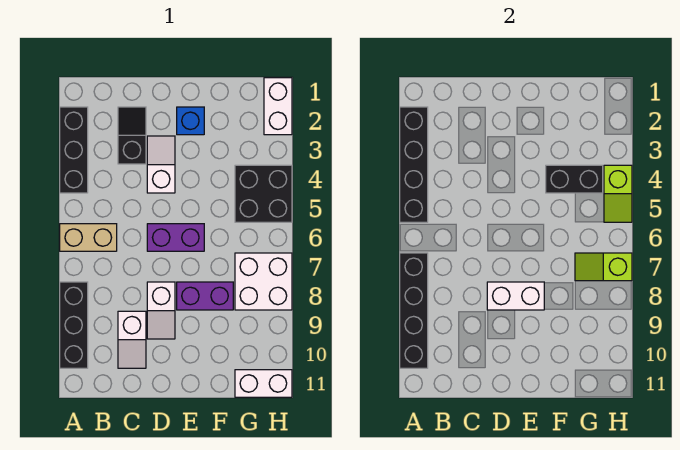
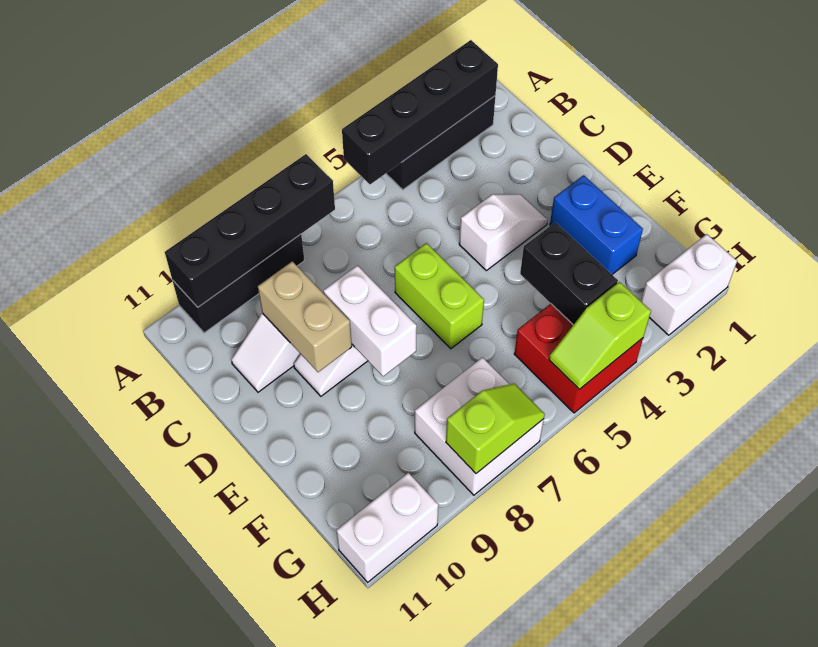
tan brick A6:B6 level 1 -> tan brick C9:D9 level 2
black slope C2:C3 level 1 top 3 -> none
purple brick D6:E6 level 1 -> lime brick D6:E6 level 1
blue brick E2 level 1 -> blue brick E2:F2 level 1
purple brick E8:F8 level 1 -> none
black brick G4:H5 level 1 -> red brick G4:H5 level 1
lime slope G7:H7 level 2 top H -> lime slope H7:H8 level 2 top 8
white brick G11:H11 level 1 -> white brick H10:H11 level 1

